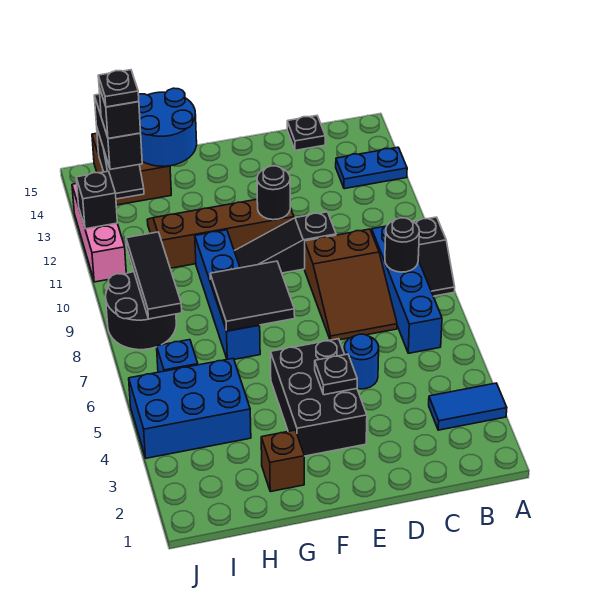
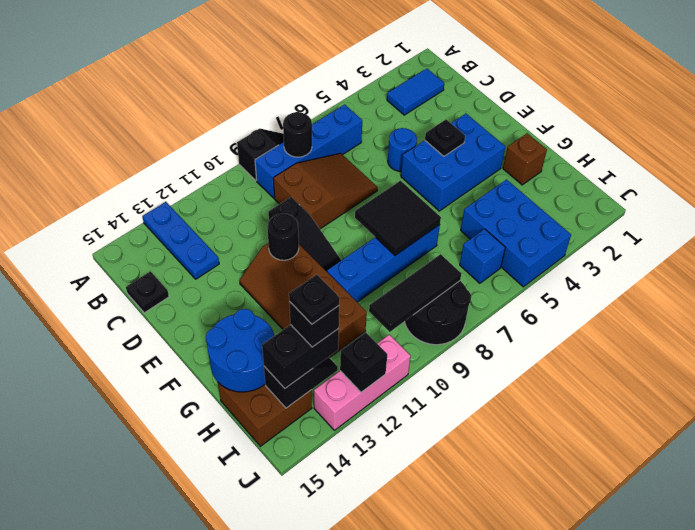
blue tile A3:B3 level 1 -> blue tile B2:B3 level 1
blue plate A13:B13 level 1 -> blue plate A13:C13 level 1
black brick E3:F5 level 1 -> blue brick E3:F5 level 1

